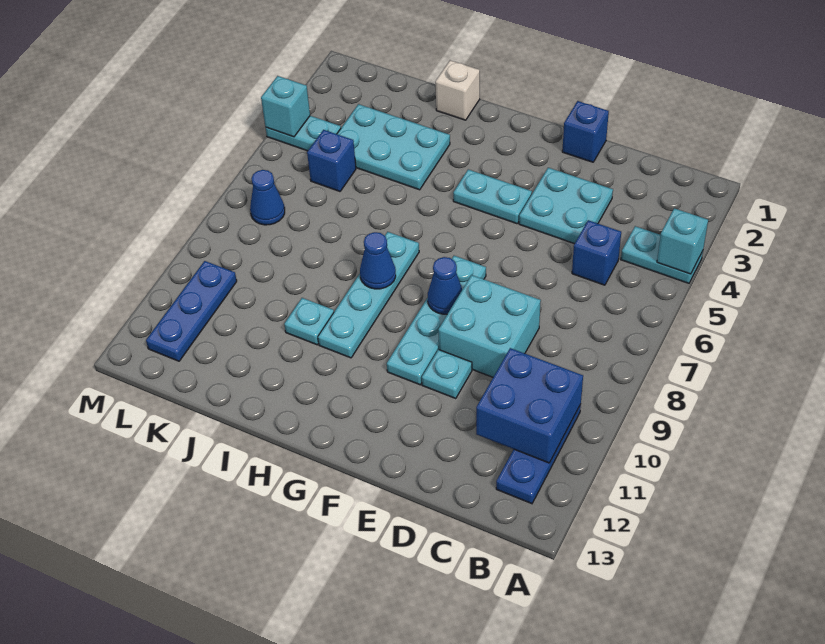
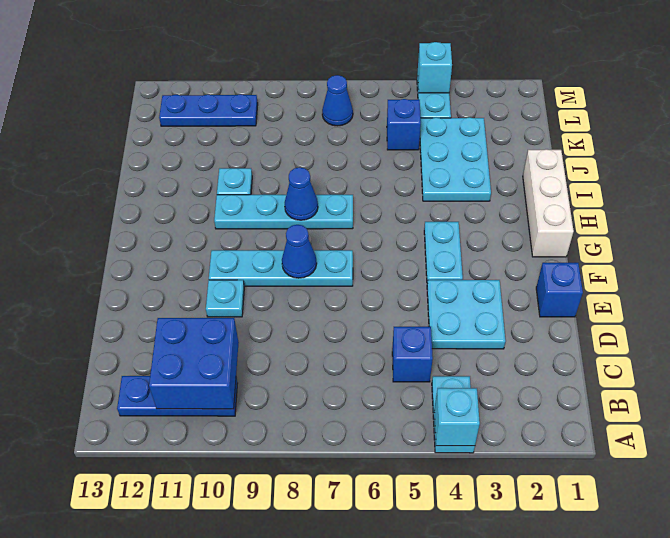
cyan brick D8:E9 level 1 -> none
white brick I1 level 1 -> white brick G1:I1 level 1

